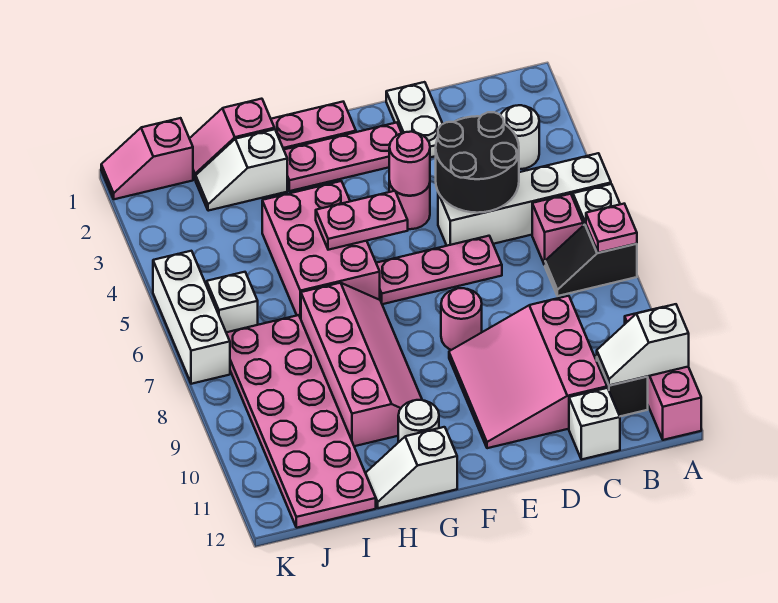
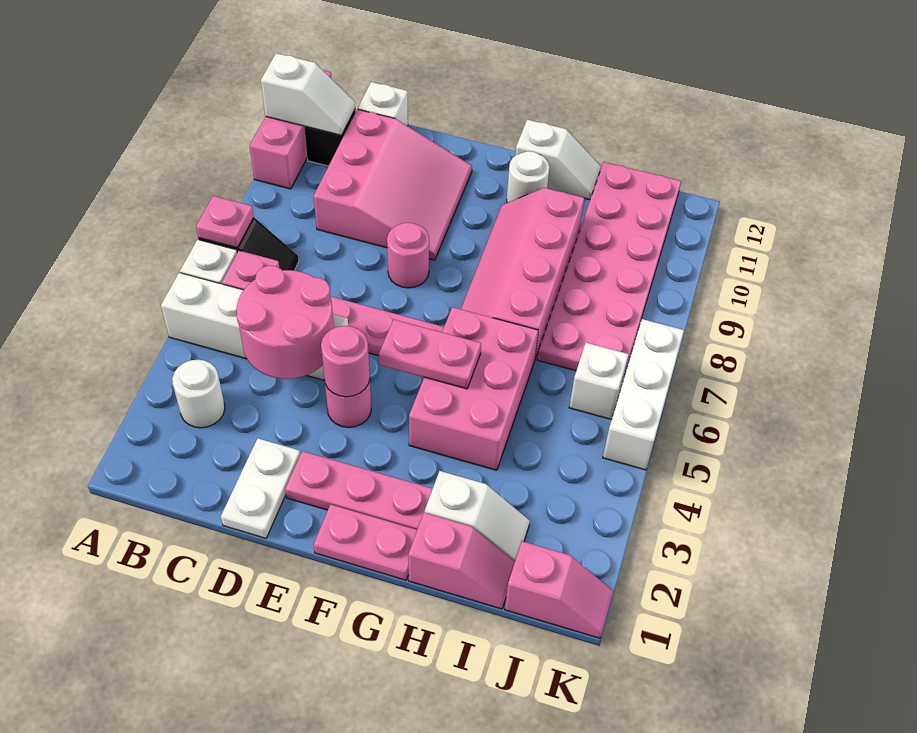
black round brick C4:D5 level 2 -> pink round brick C4:D5 level 2

